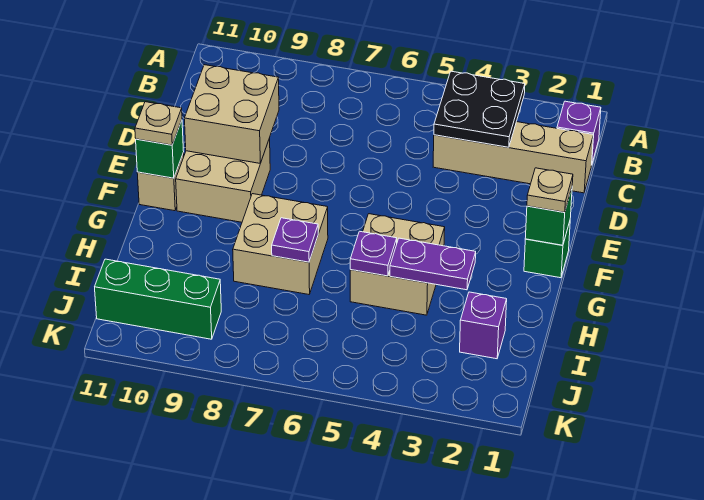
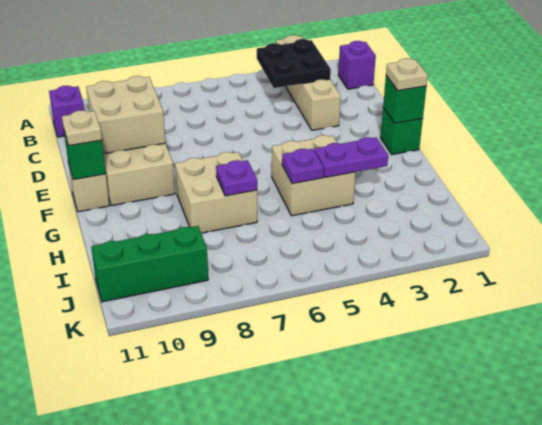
tan brick C1:C4 level 1 -> tan brick A3:D3 level 1
purple brick I2 level 1 -> purple brick B11 level 1

